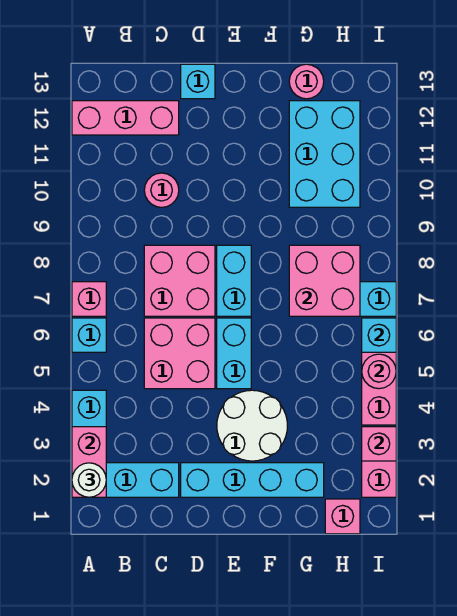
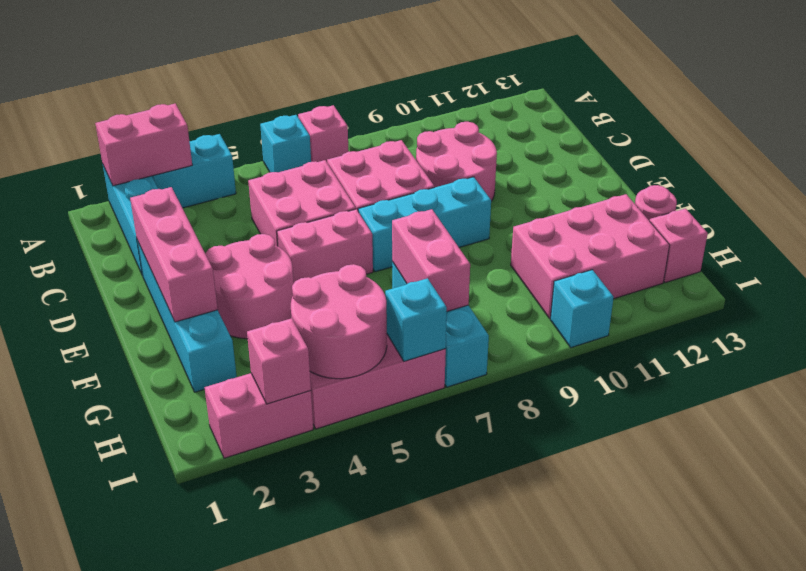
white round brick A2 level 3 -> none
pink brick A12:C12 level 1 -> pink brick D2:F2 level 2
pink round brick C10 level 1 -> pink round brick C9:D10 level 1
cyan brick D13 level 1 -> cyan brick I10 level 1
white round brick E3:F4 level 1 -> pink round brick E3:F4 level 1
cyan brick E5:E6 level 1 -> pink brick E5:E6 level 1
cyan brick E7:E8 level 1 -> cyan brick E7:E9 level 1
pink brick G7:H8 level 2 -> pink brick G7:H7 level 2
cyan brick G10:H12 level 1 -> pink brick G10:H12 level 1
pink brick H1 level 1 -> pink brick H13 level 1
pink round brick I5 level 2 -> pink round brick H4:I5 level 2

